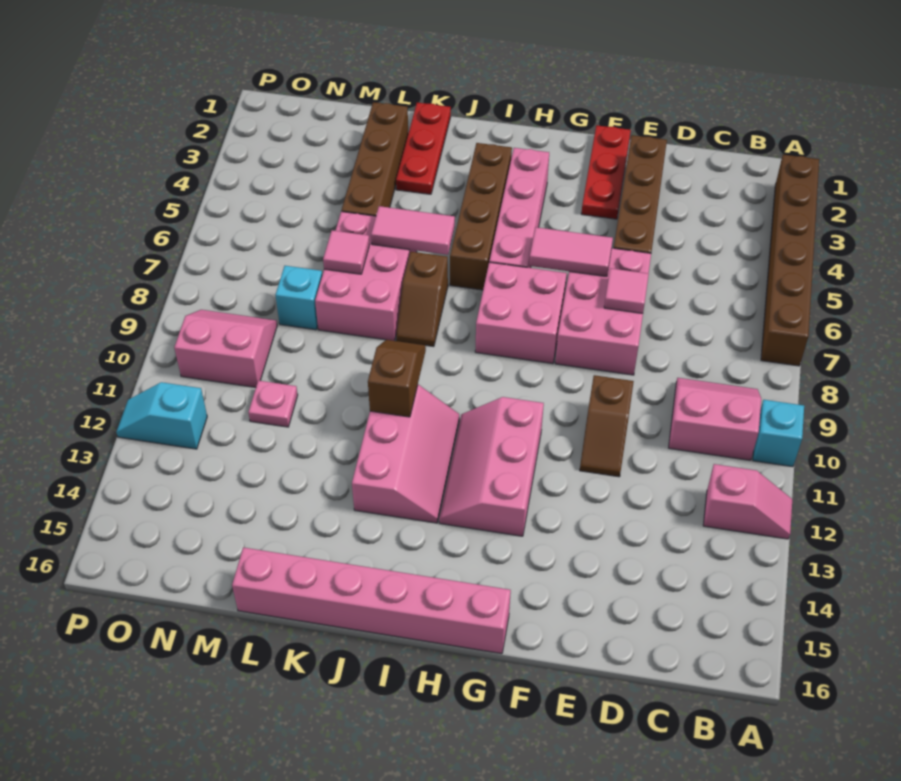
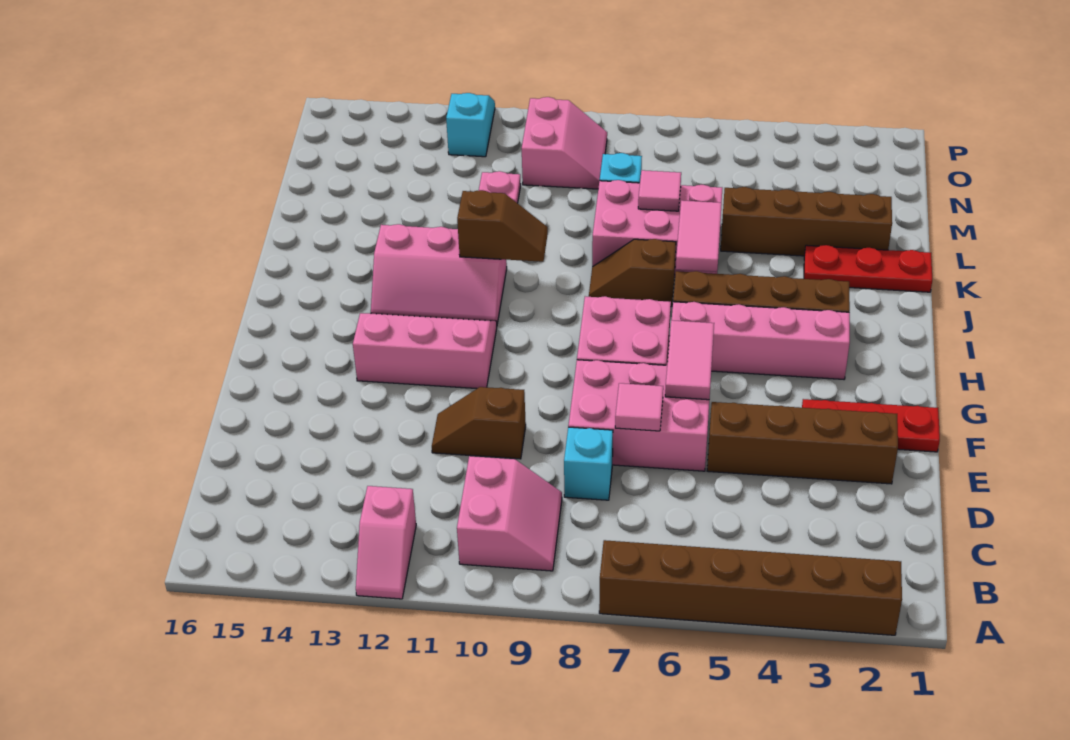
cyan brick A10 level 1 -> cyan brick D8 level 1
pink brick G16:L16 level 1 -> none

